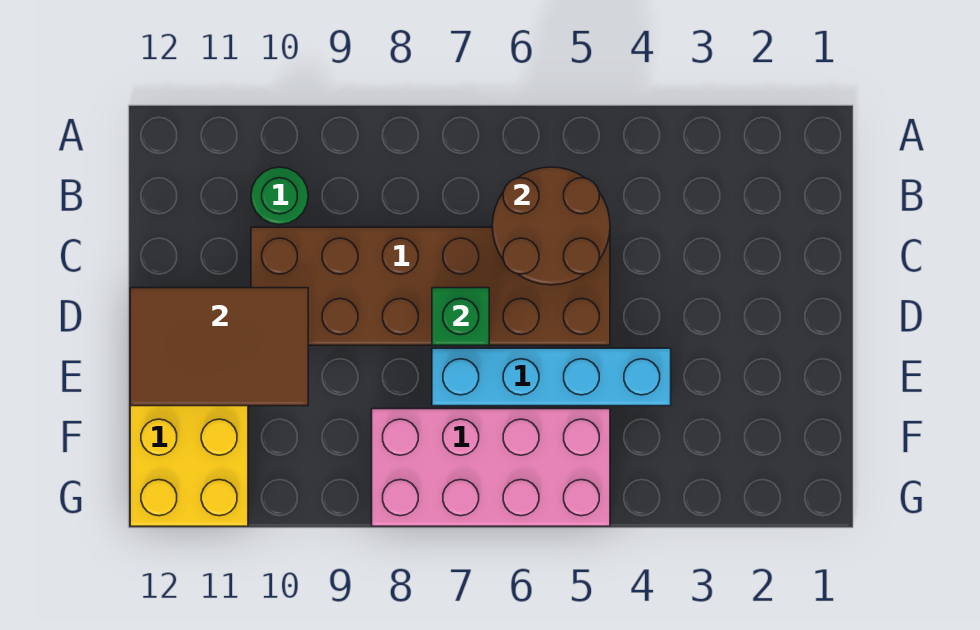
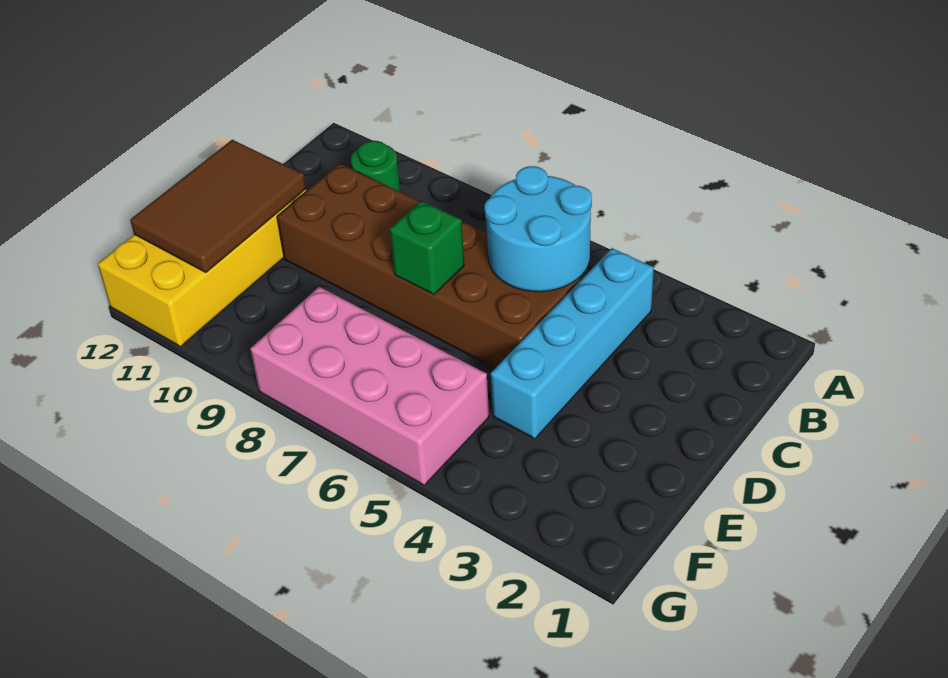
brown round brick B5:C6 level 2 -> cyan round brick B5:C6 level 2
brown tile D10:E12 level 2 -> brown tile D11:F12 level 2
cyan brick E4:E7 level 1 -> cyan brick B4:E4 level 1

